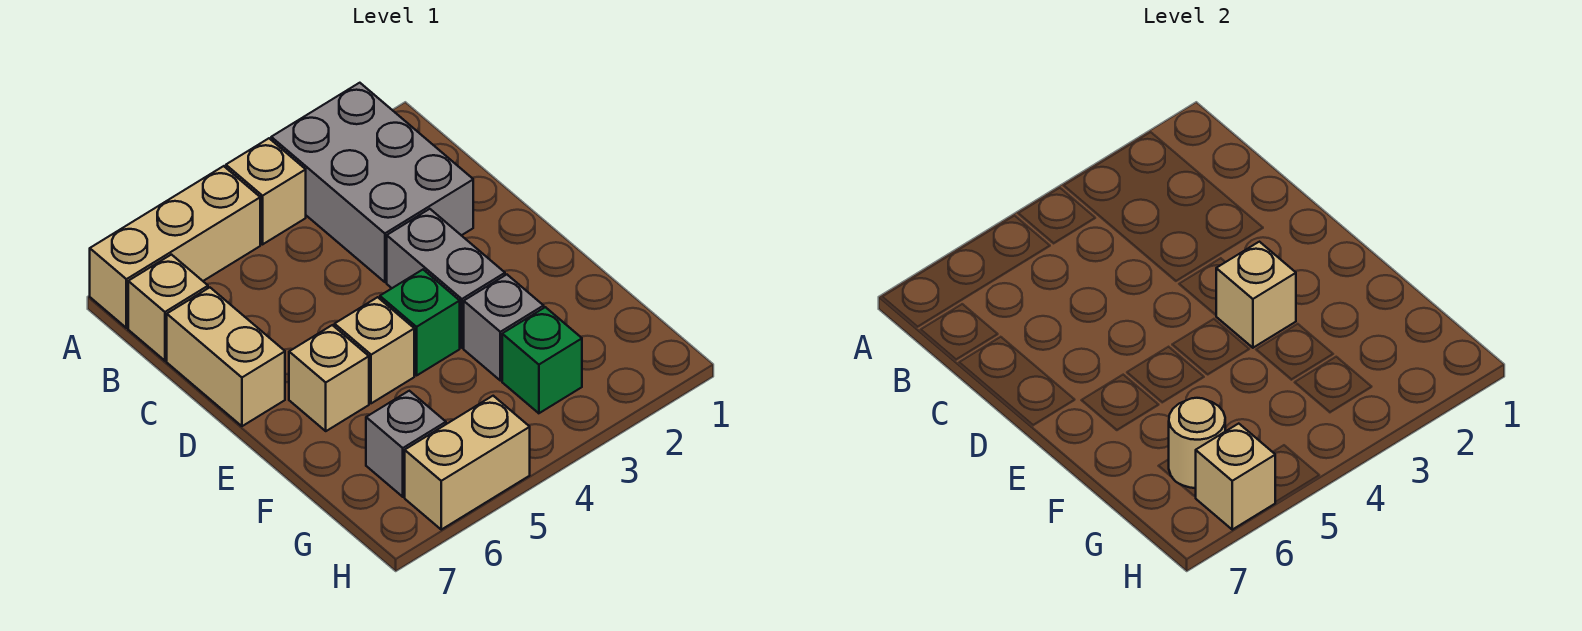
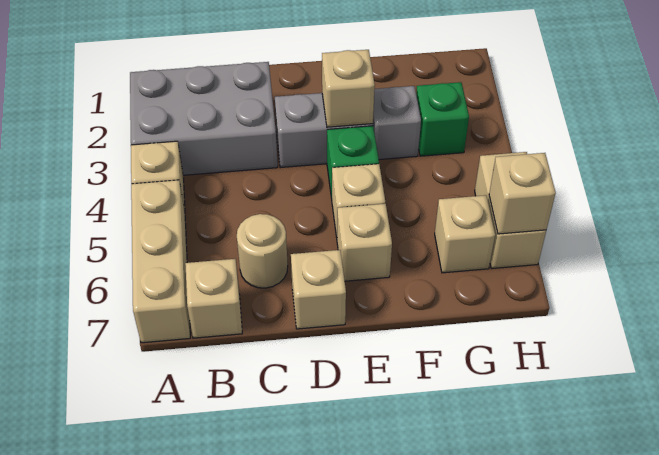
tan brick C7:D7 level 1 -> tan brick D7 level 1
grey brick G6 level 1 -> tan brick G6 level 1
tan round brick G6 level 2 -> tan round brick C6 level 1

